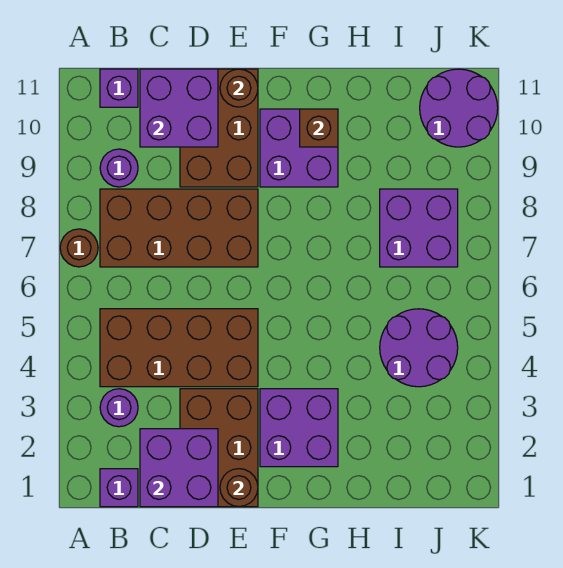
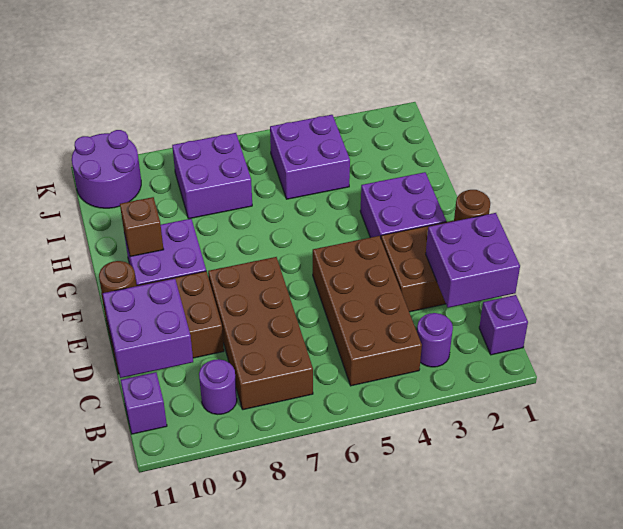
brown round brick A7 level 1 -> none
purple round brick I4:J5 level 1 -> purple brick I4:J5 level 1

